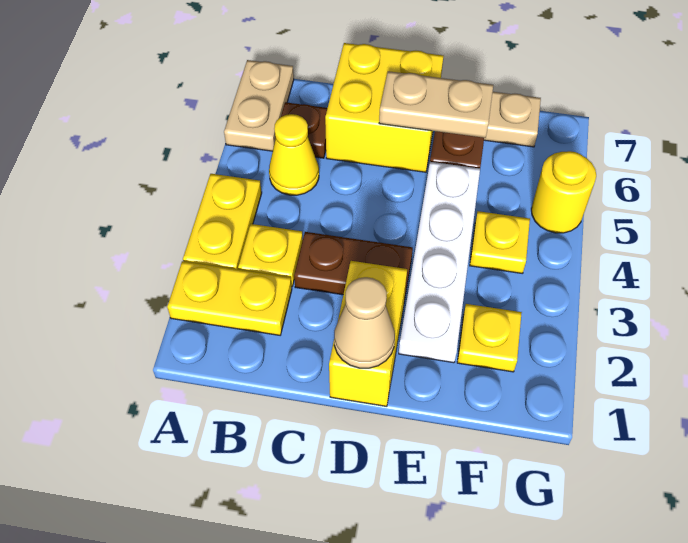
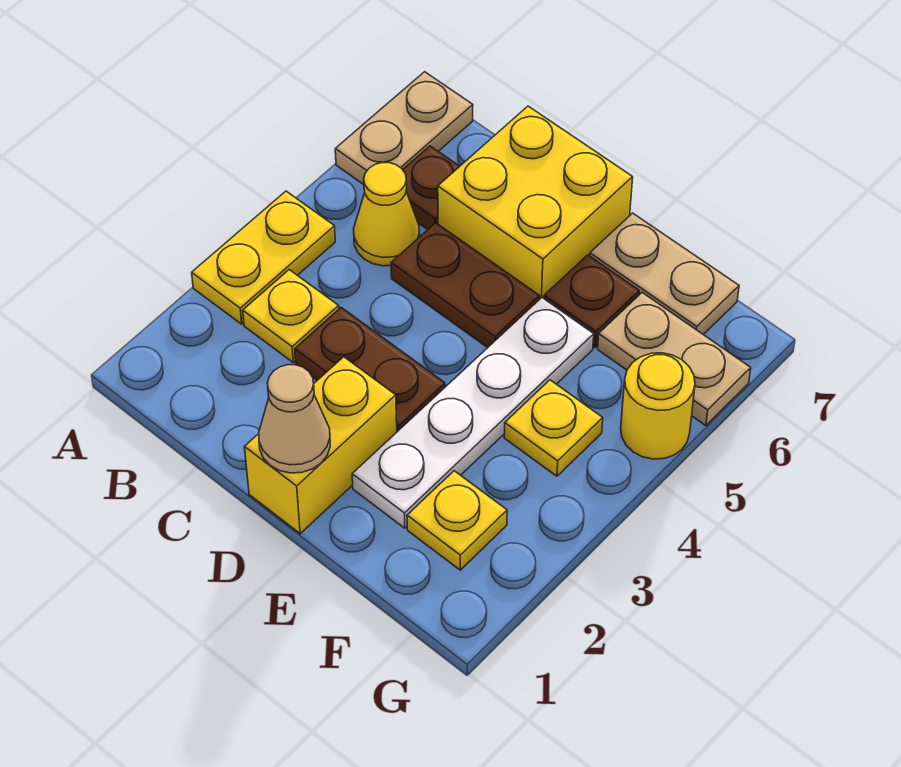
yellow plate A2:B2 level 1 -> none
none -> brown plate C5:D5 level 1
tan plate D6:E6 level 2 -> tan plate F6:G6 level 1

